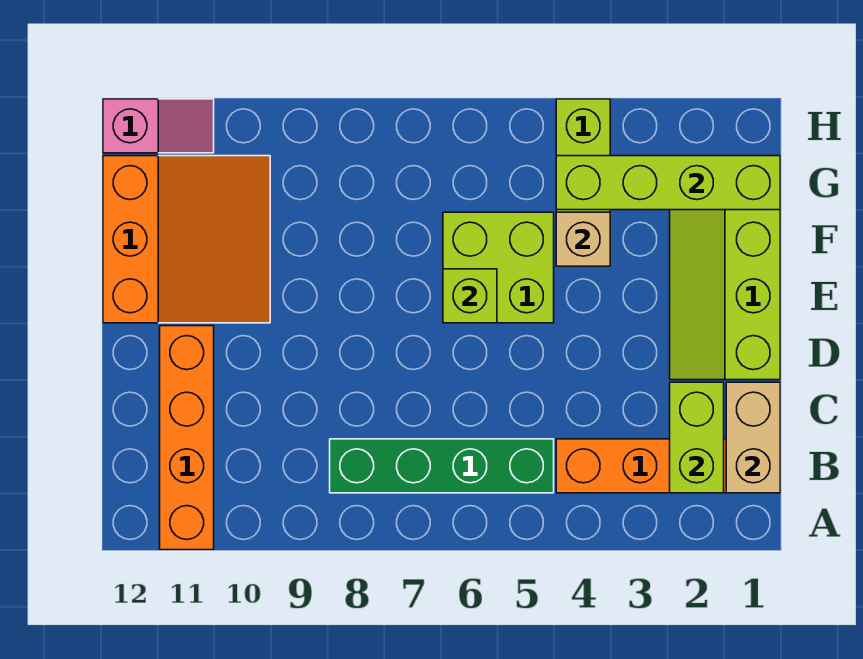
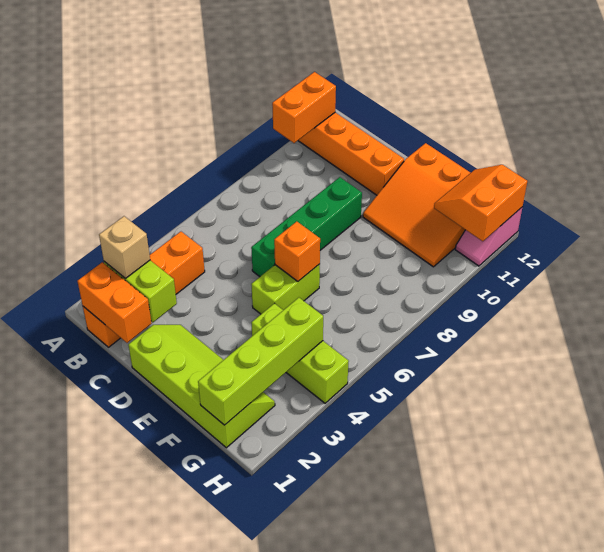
none -> orange brick A10:A11 level 2
tan brick B1:C1 level 2 -> orange brick B1:C1 level 2
green brick B5:B8 level 1 -> green brick D6:D9 level 1
lime brick E5:F6 level 1 -> lime brick E5:E6 level 1
lime brick E6 level 2 -> orange brick E6 level 2
tan brick F4 level 2 -> tan brick B2 level 3
none -> orange slope G11:H12 level 2 top H

